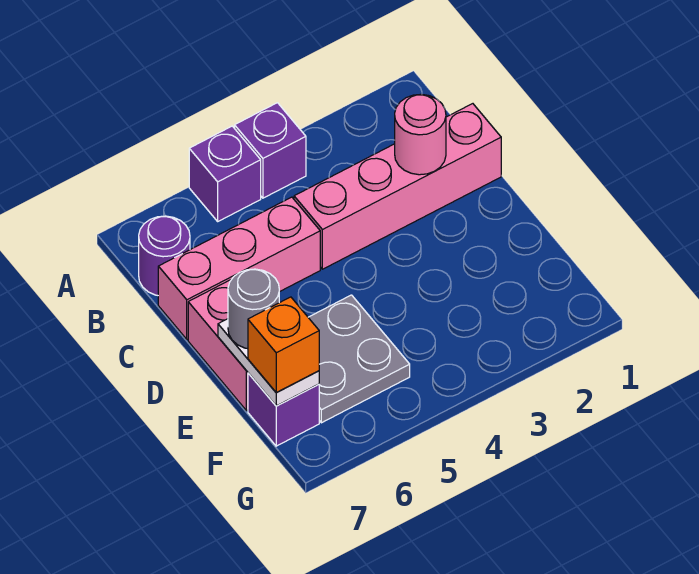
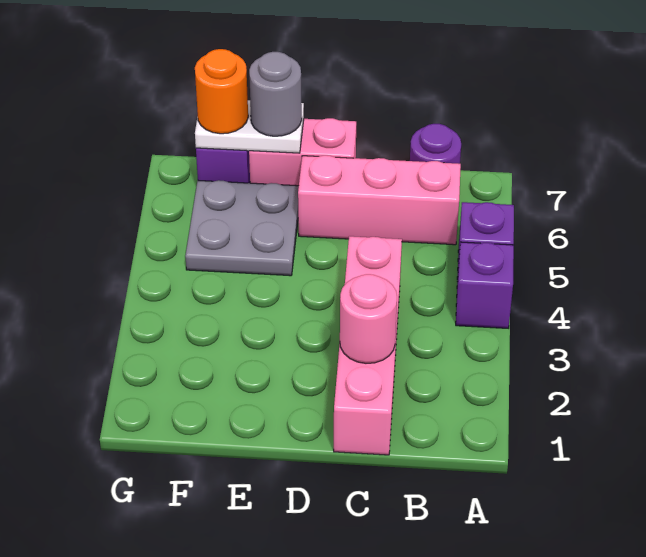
pink brick C5:C7 level 1 -> pink brick B6:D6 level 1
orange brick F7 level 3 -> orange round brick F7 level 3

